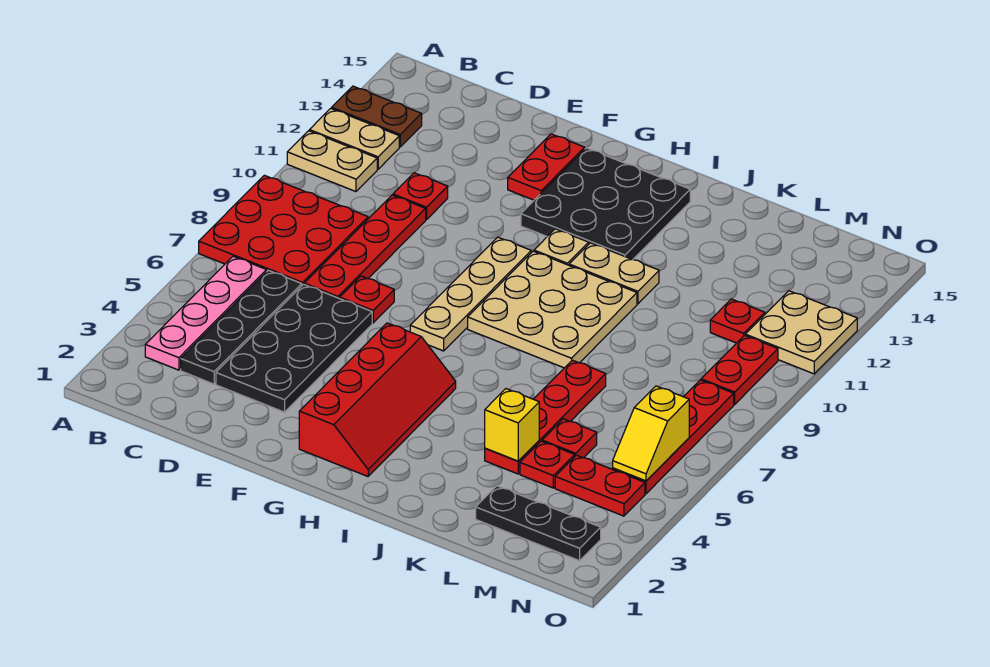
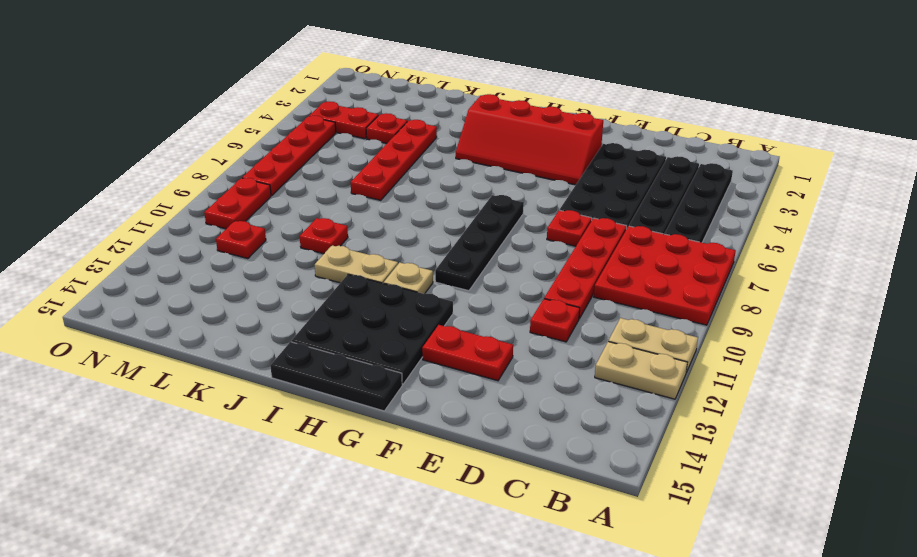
brown plate A13:B13 level 1 -> none
pink plate B3:B6 level 1 -> black plate B3:B6 level 1
red plate F13:F14 level 1 -> red plate E13:F13 level 1
red slope G2:H5 level 1 top G -> red slope F3:I4 level 1 top 3
tan plate G7:G10 level 1 -> black plate G7:G10 level 1
tan plate H8:J10 level 1 -> none
yellow brick K4 level 2 -> none
black plate L2:N2 level 1 -> black plate G15:I15 level 1
red plate L5 level 1 -> red plate K10 level 1
yellow slope N5:N6 level 2 top 6 -> none
tan plate N11:O12 level 1 -> none

